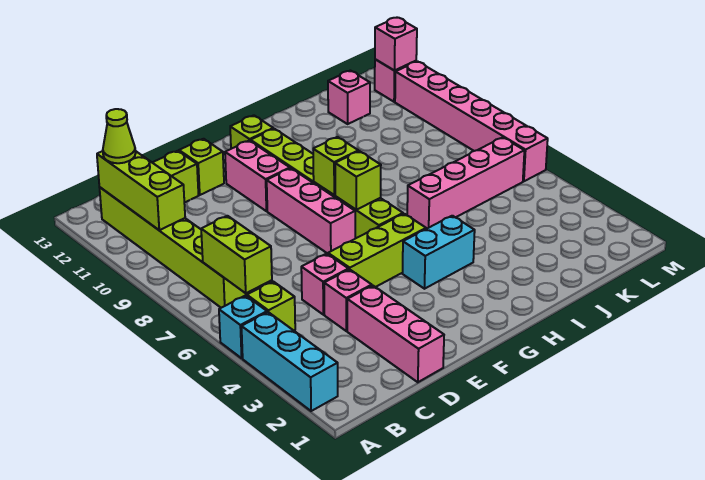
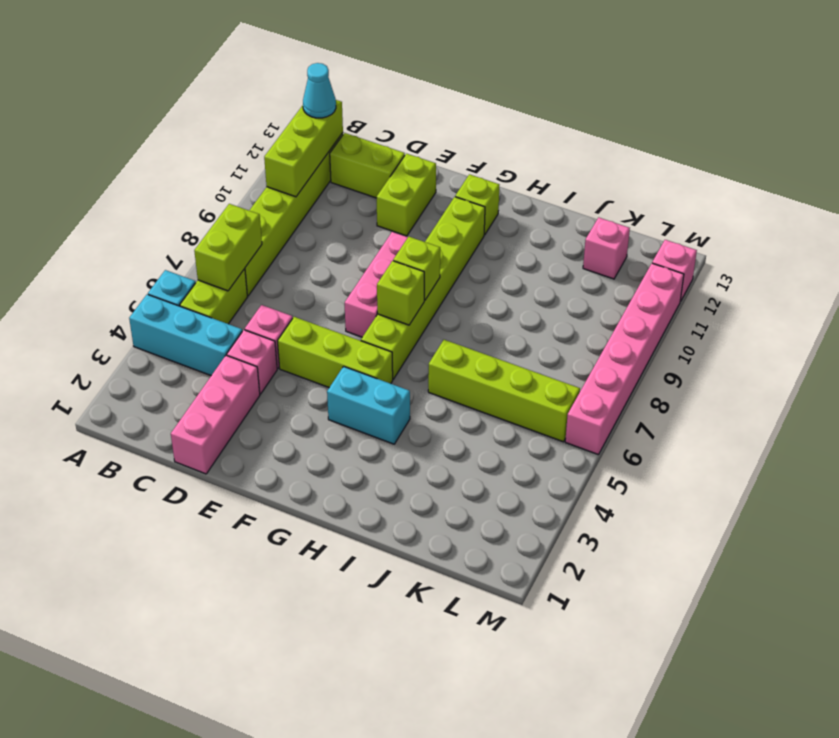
cyan brick A2:A4 level 1 -> cyan brick A4:C4 level 1
lime brick B5 level 1 -> lime brick B5:B6 level 1
lime cone B12 level 3 -> cyan cone B12 level 3
lime brick E12 level 1 -> lime brick E11:E12 level 1
pink brick F10:F11 level 1 -> none
pink brick I6:L6 level 1 -> lime brick I6:L6 level 1
pink brick M12 level 2 -> none

